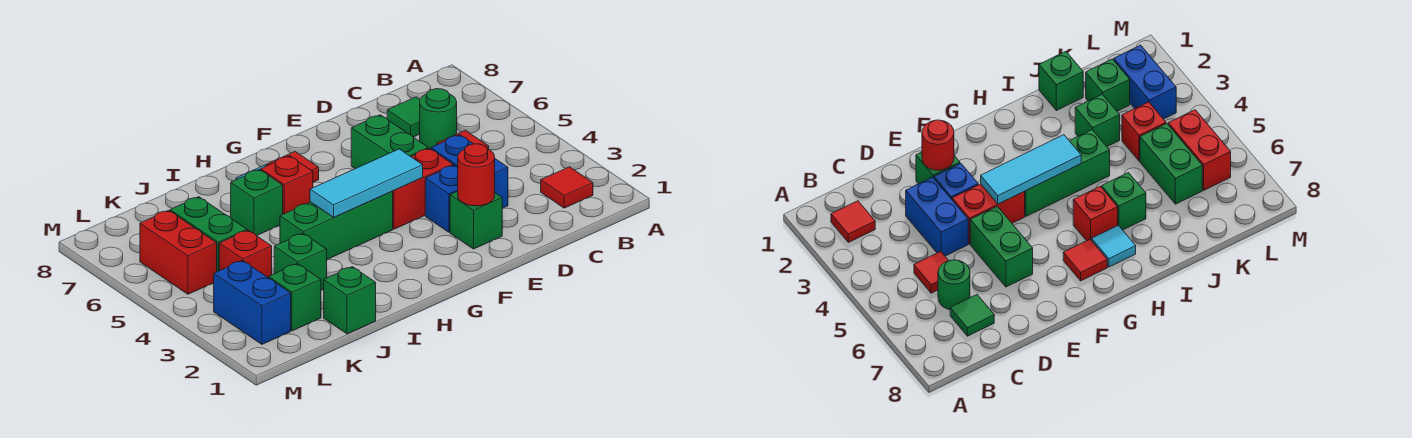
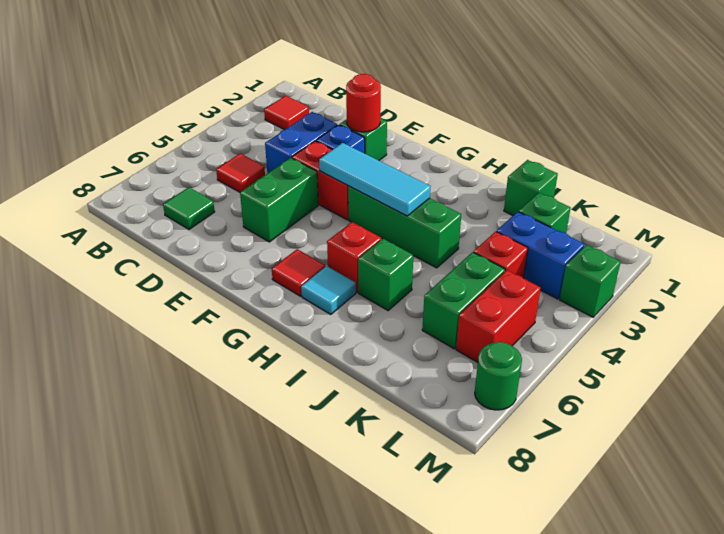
green round brick C6 level 1 -> green round brick M7 level 1
green brick J3 level 1 -> green brick M3 level 1
blue brick L2:L3 level 1 -> blue brick K3:L3 level 1

